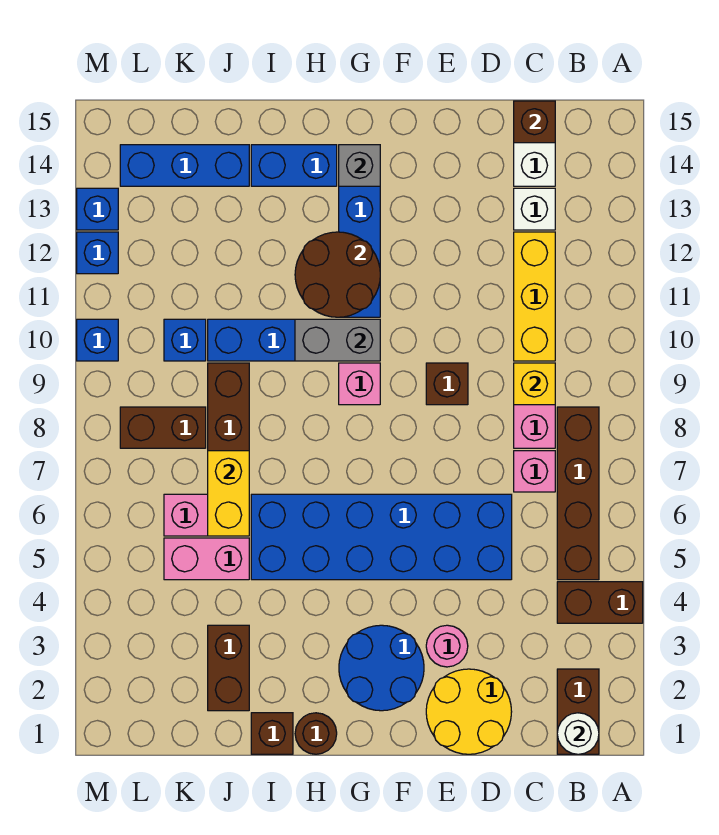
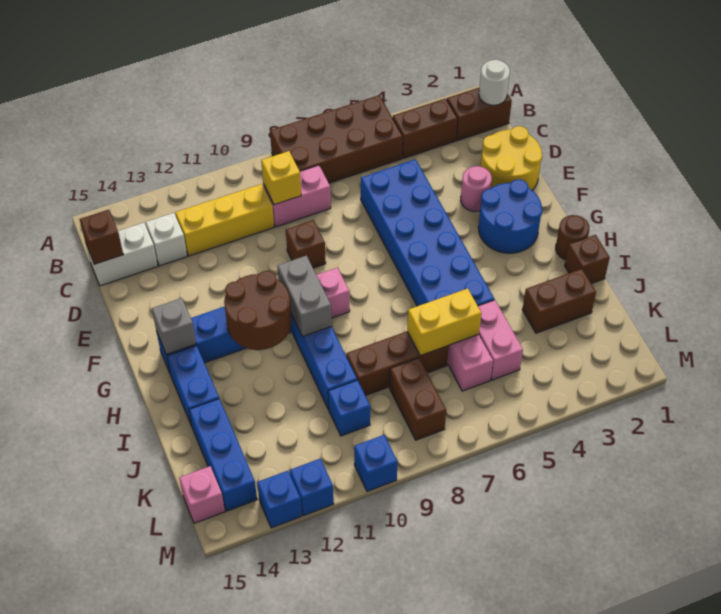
brown brick A4:B4 level 1 -> brown brick B3:B4 level 1
brown brick B5:B8 level 1 -> brown brick A5:B8 level 1
pink brick C7 level 1 -> pink brick L15 level 1

